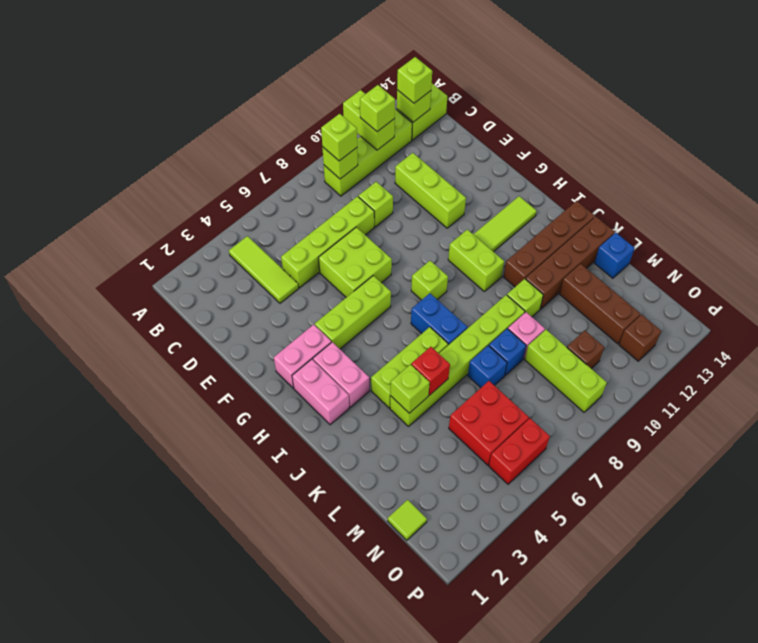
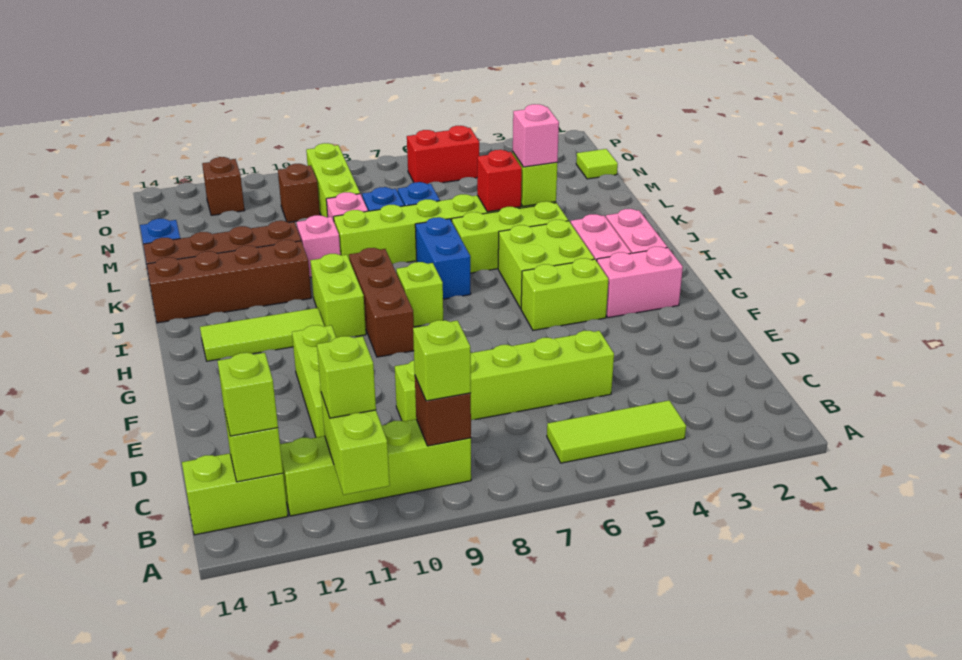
lime tile B4:D4 level 1 -> lime tile B4:B6 level 1
lime brick B9 level 2 -> brown brick B9 level 2
lime brick E6:F7 level 1 -> lime brick H4:I5 level 1
lime brick G4:G6 level 1 -> lime brick G4:G5 level 1
none -> pink brick K4 level 3
lime brick K10 level 1 -> pink brick K10 level 1
brown brick L12:N12 level 1 -> brown brick G9:I9 level 1
red brick M5:N6 level 1 -> none

